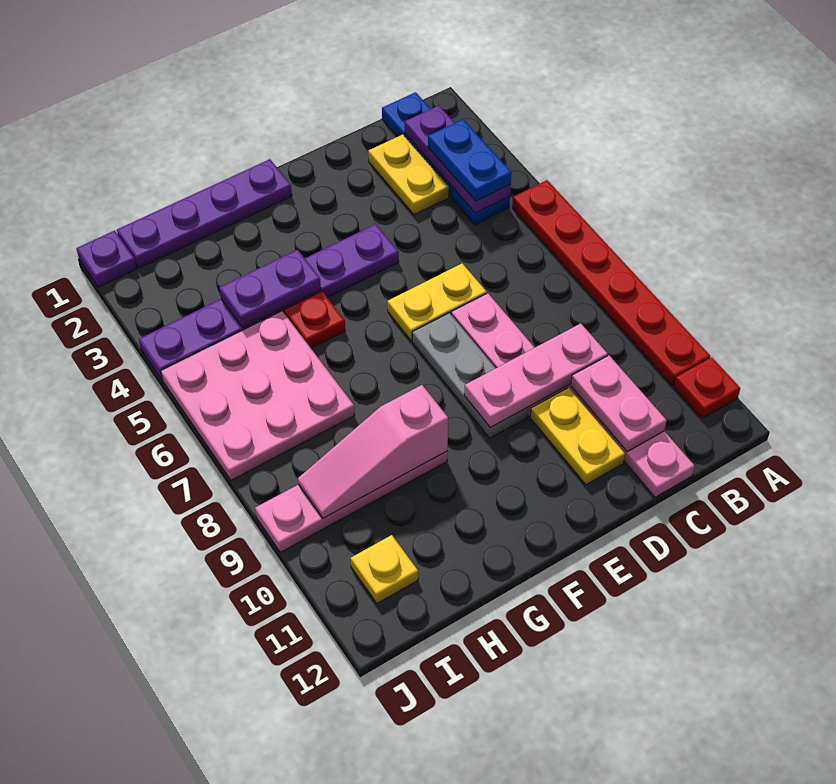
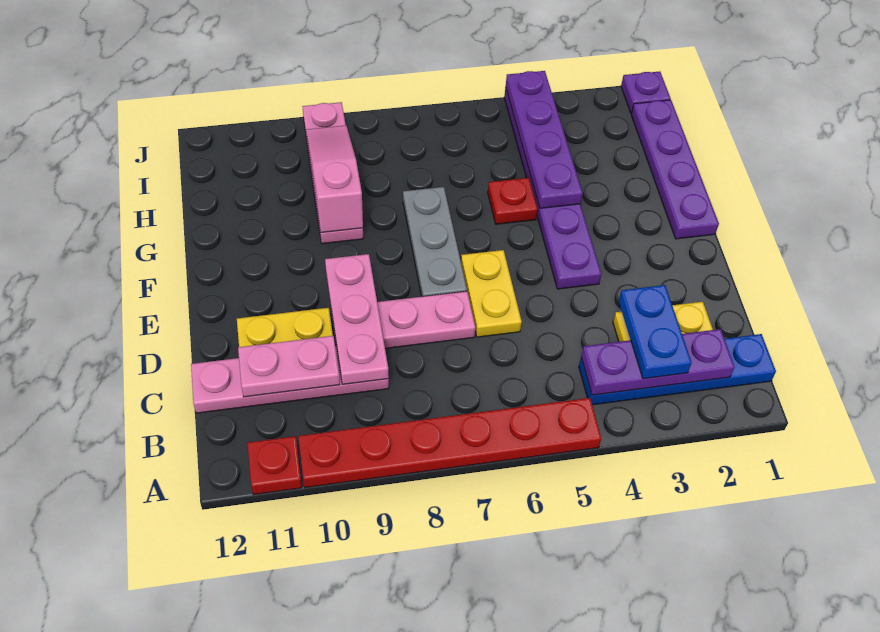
blue plate B3:B4 level 3 -> blue plate B3:C3 level 3
grey plate E7:E9 level 1 -> grey plate E7:G7 level 1
purple plate G4:H4 level 2 -> purple plate G4:J4 level 2
pink plate H5:J7 level 1 -> none
yellow plate I11 level 1 -> none

